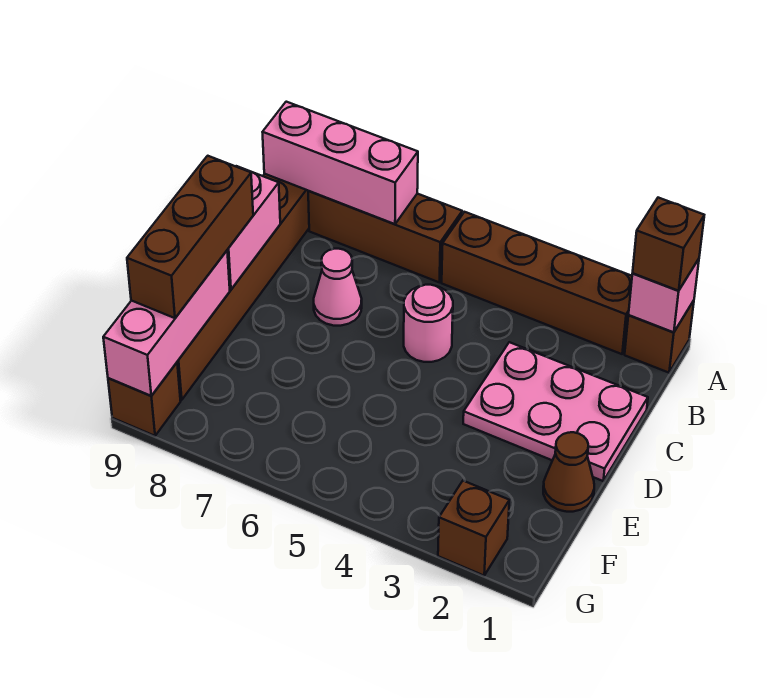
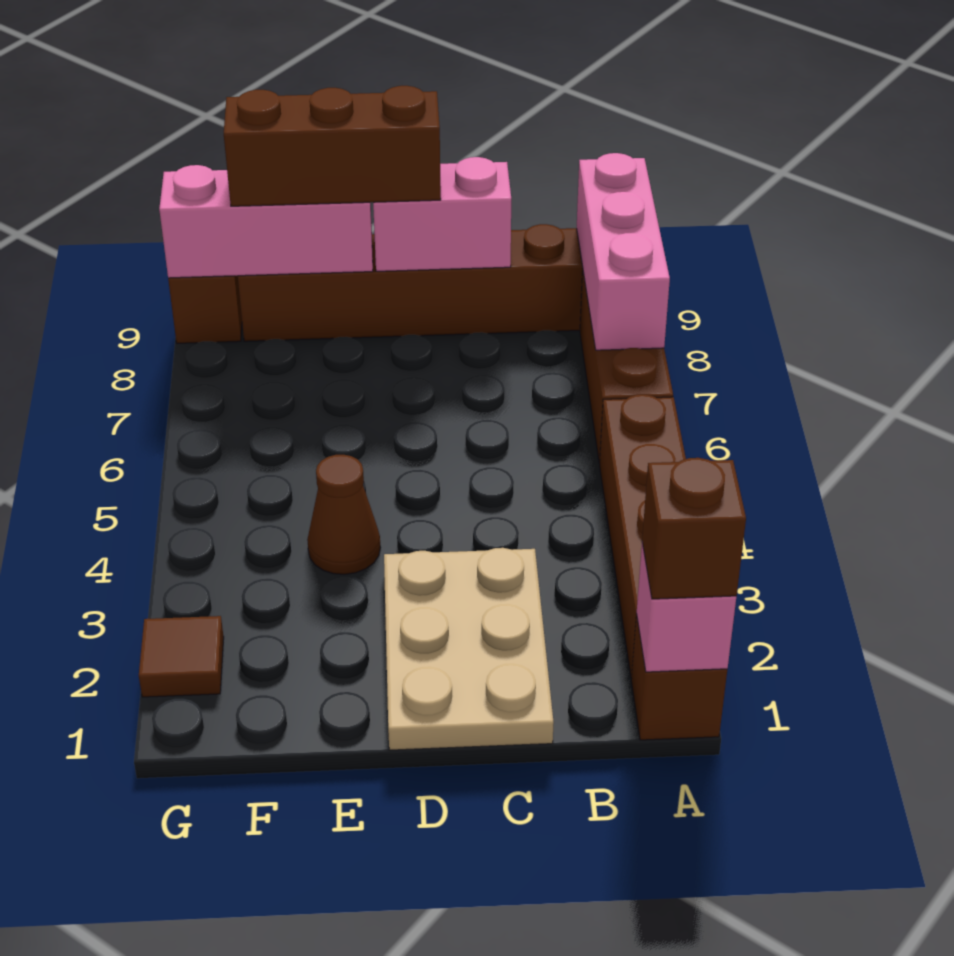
pink plate C1:D3 level 1 -> tan plate C1:D3 level 1
pink round brick C5 level 1 -> none
pink cone C7 level 1 -> none
brown cone E1 level 1 -> brown cone E4 level 1
brown brick G2 level 1 -> brown tile G2 level 1

